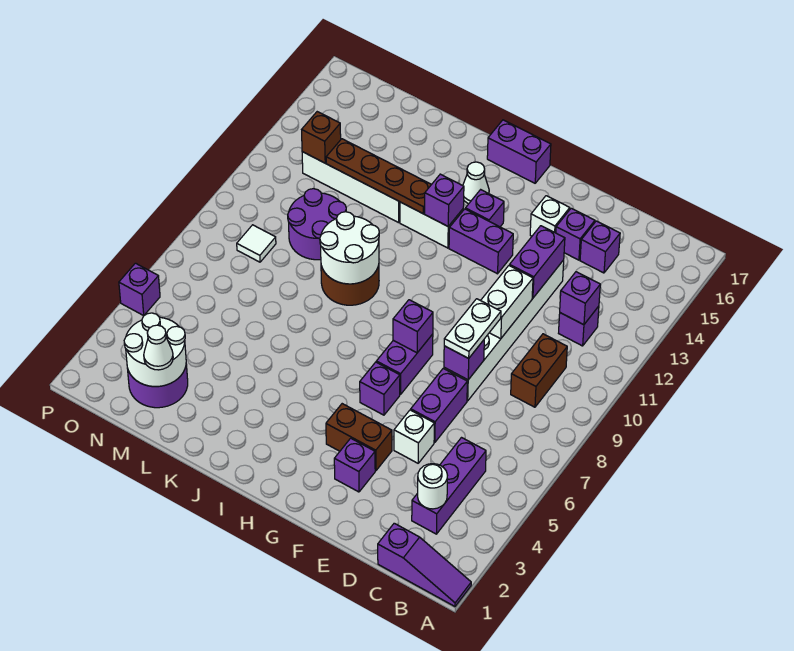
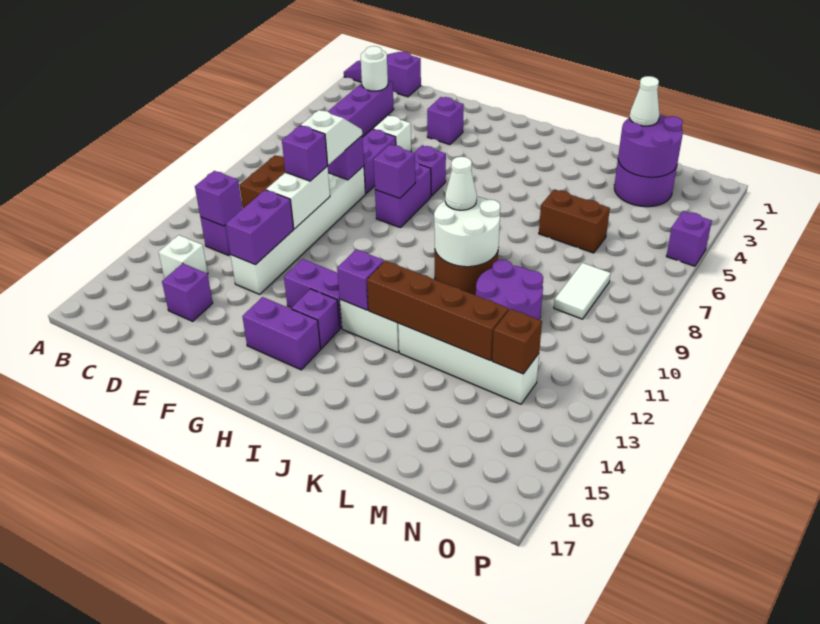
white plate E8:E9 level 3 -> white slope E8:E9 level 3 top 9
purple brick E15 level 1 -> purple brick E10 level 3
brown brick F4:G4 level 1 -> brown brick L6:M6 level 1
white brick F15 level 1 -> white brick C14 level 1
purple brick H17:I17 level 1 -> purple brick G15:H15 level 1
white cone I15 level 1 -> white cone J9 level 3
brown plate J13:M13 level 2 -> brown brick J13:M13 level 2
white round brick M2:N3 level 2 -> purple round brick M2:N3 level 2
white tile N9 level 1 -> white tile N8:N9 level 1

